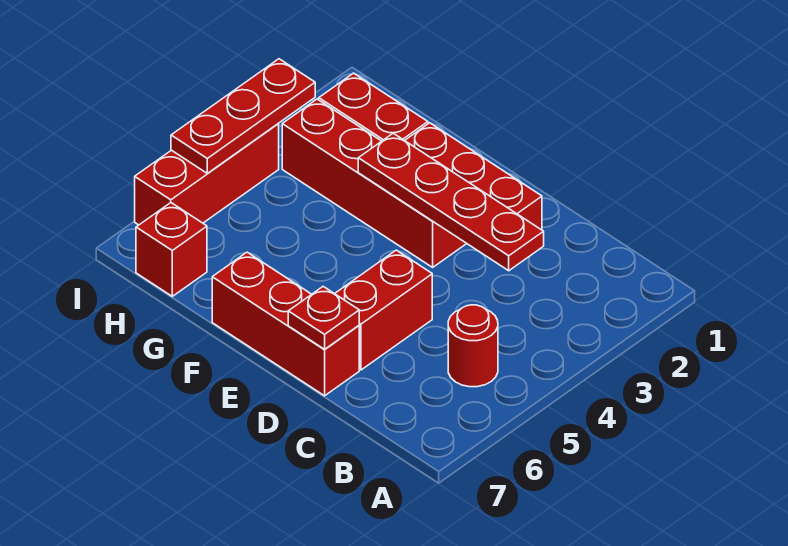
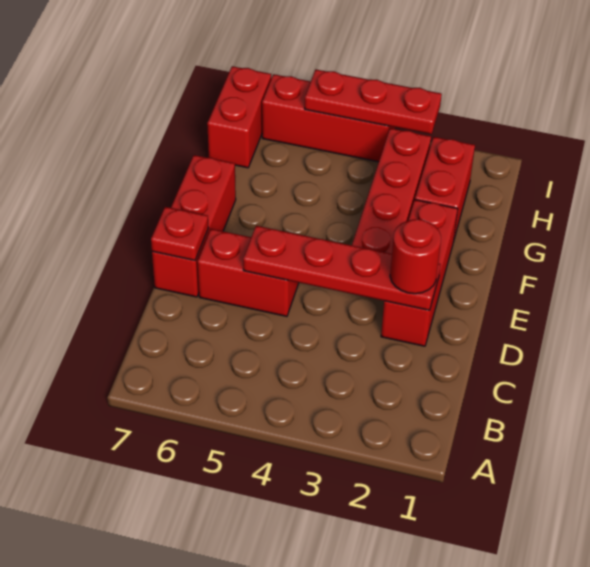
red round brick B5 level 1 -> red round brick D2 level 3
red plate C3:F3 level 2 -> red plate D2:D5 level 2
red brick H7 level 1 -> red brick H7:I7 level 1

